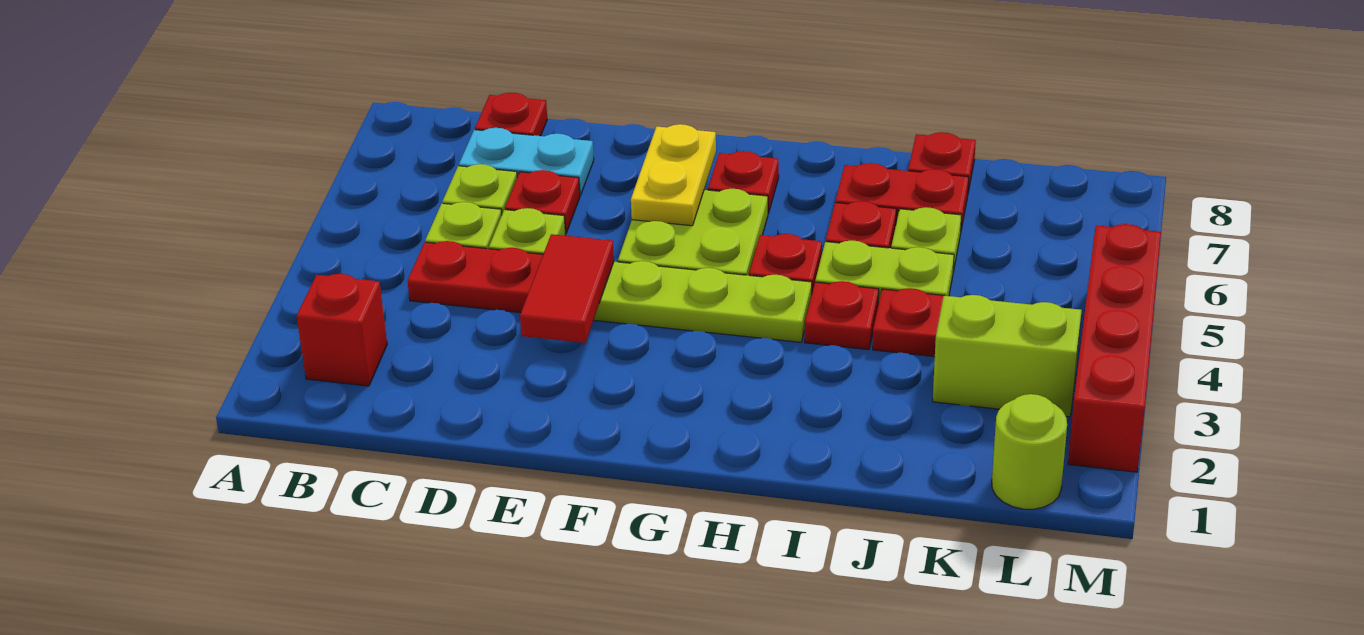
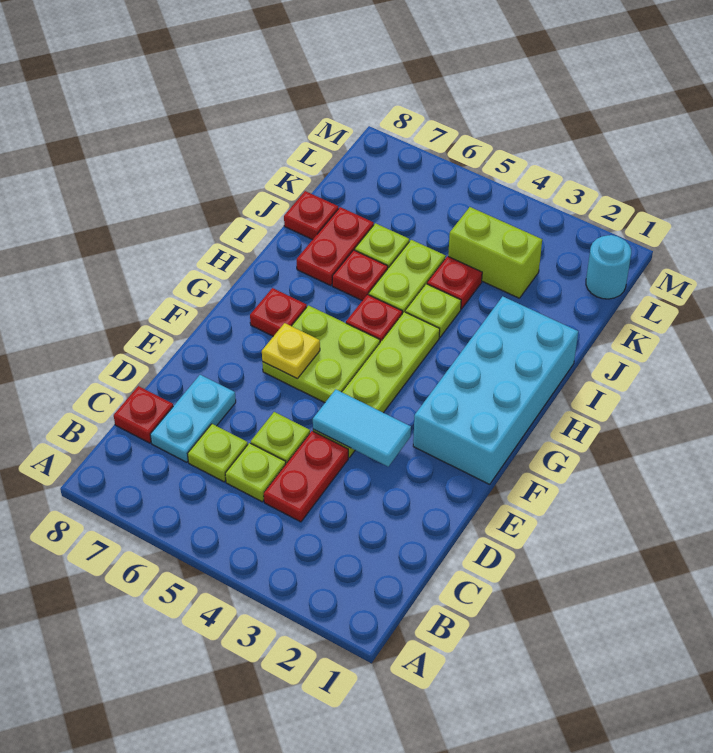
red brick B2 level 1 -> none
red plate D6 level 1 -> none
red tile E3:E4 level 2 -> cyan tile E3:E4 level 2
none -> cyan brick F1:I2 level 1
yellow plate F6:F7 level 2 -> yellow plate F6 level 2
red plate I4 level 1 -> lime plate I4 level 1
lime brick K3:L3 level 1 -> lime brick K3:K4 level 1
lime round brick L1 level 1 -> cyan round brick L1 level 1
red brick M2:M5 level 1 -> none

